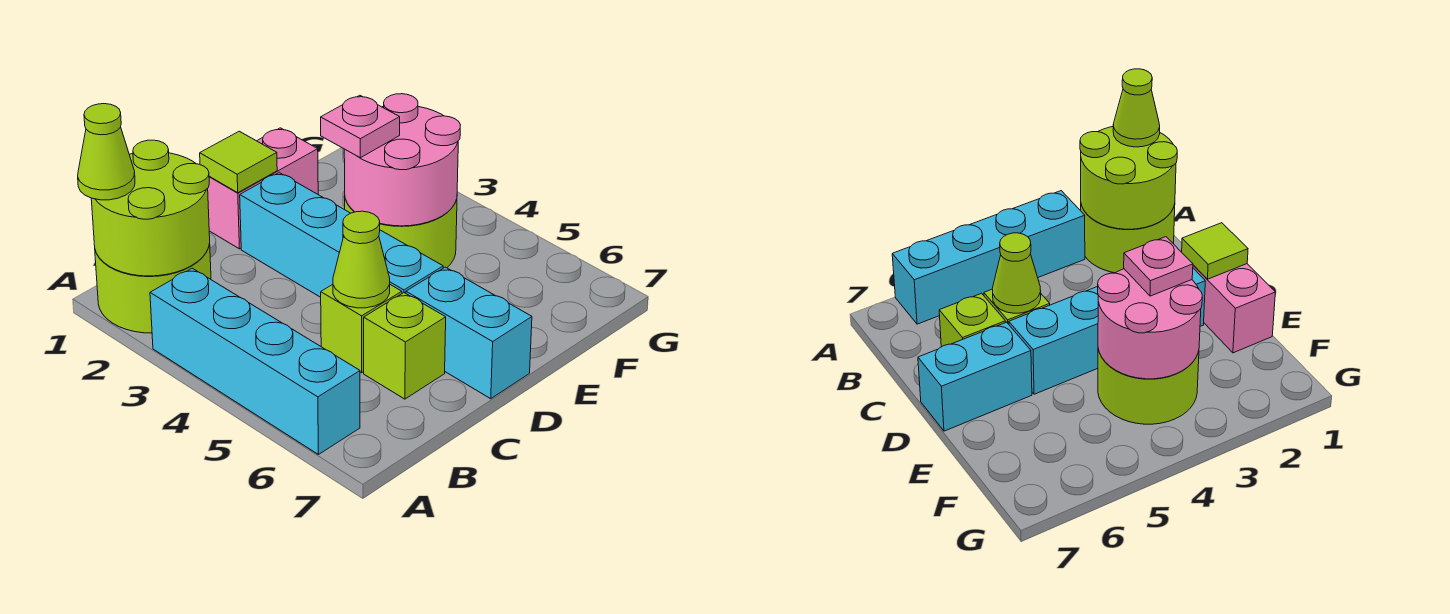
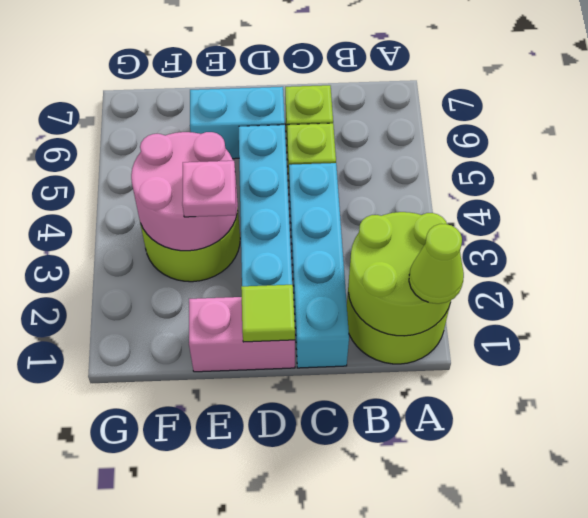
cyan brick A3:A6 level 1 -> cyan brick C1:C4 level 1
lime cone C5 level 2 -> none
cyan brick D6:D7 level 1 -> cyan brick D6:E6 level 1

